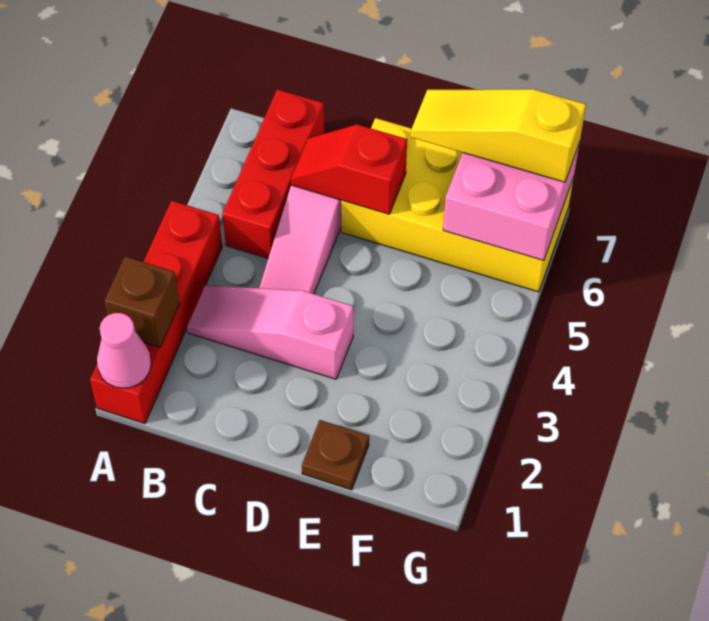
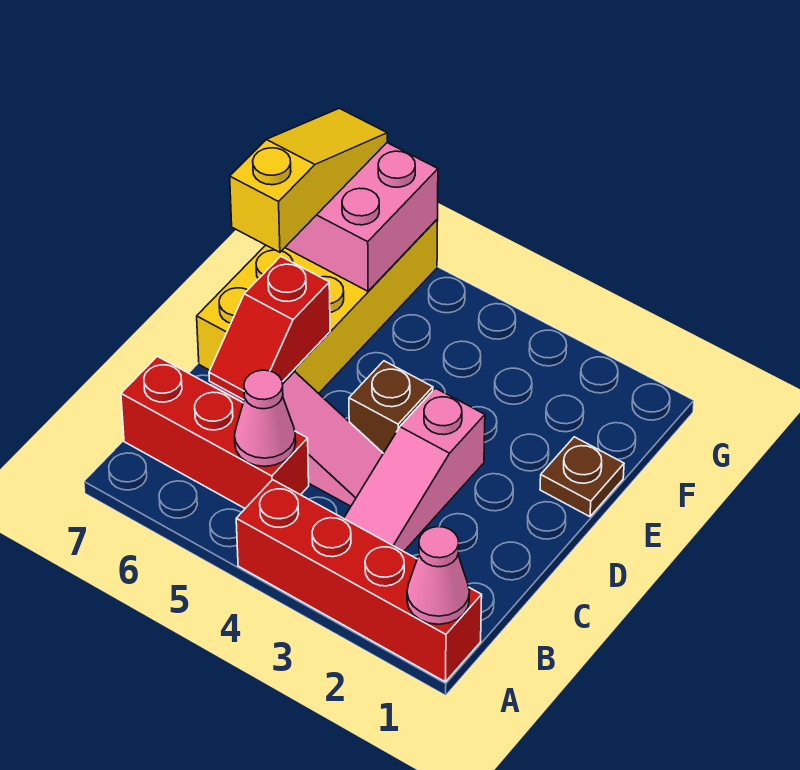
brown brick A2 level 2 -> brown brick D4 level 1
none -> pink cone B5 level 2
yellow slope E7:G7 level 3 top G -> yellow slope E7:G7 level 3 top E

